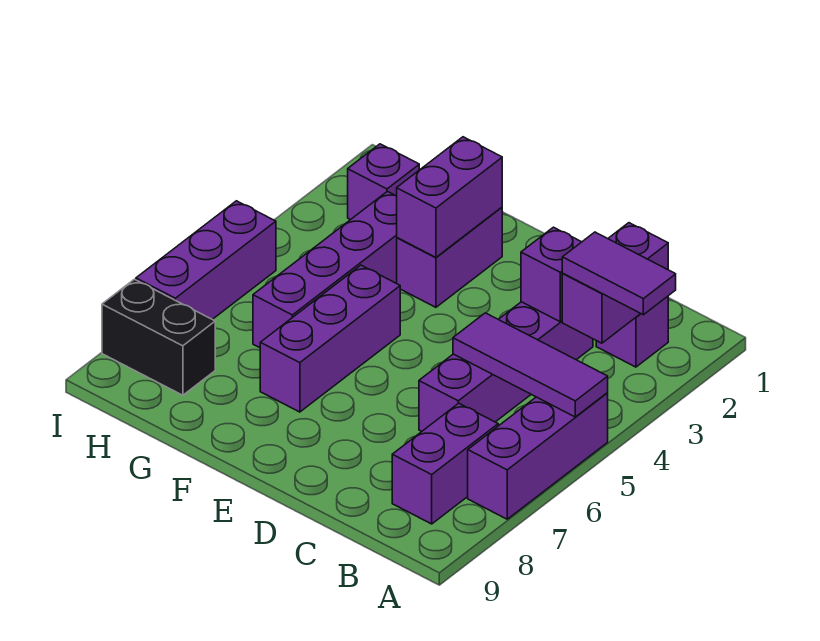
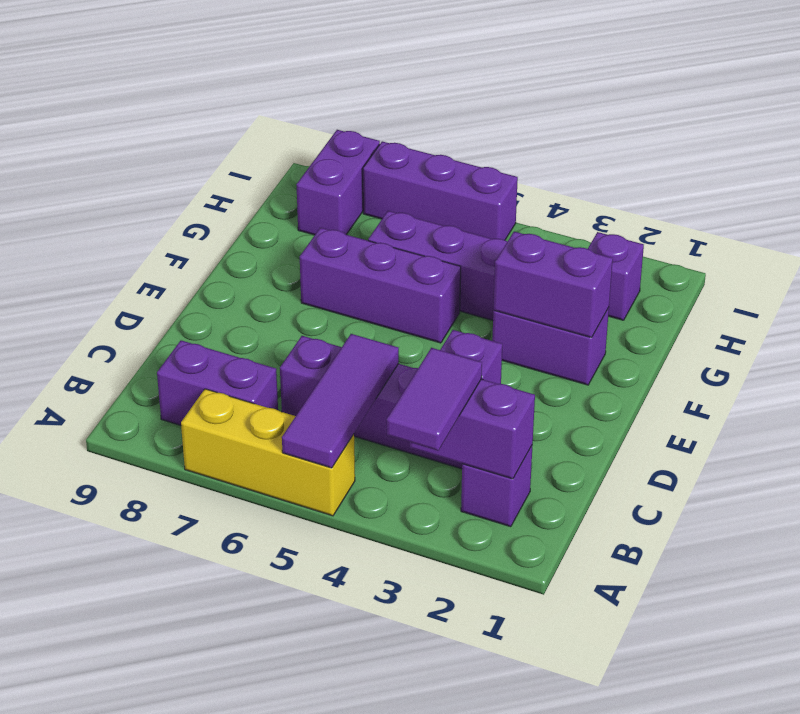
purple brick A5:A7 level 1 -> yellow brick A5:A7 level 1
black brick H8:I8 level 1 -> purple brick H8:I8 level 1

